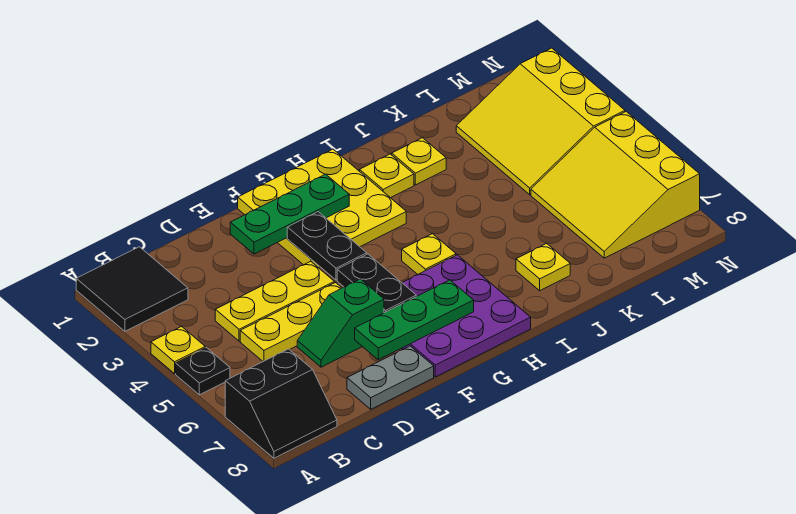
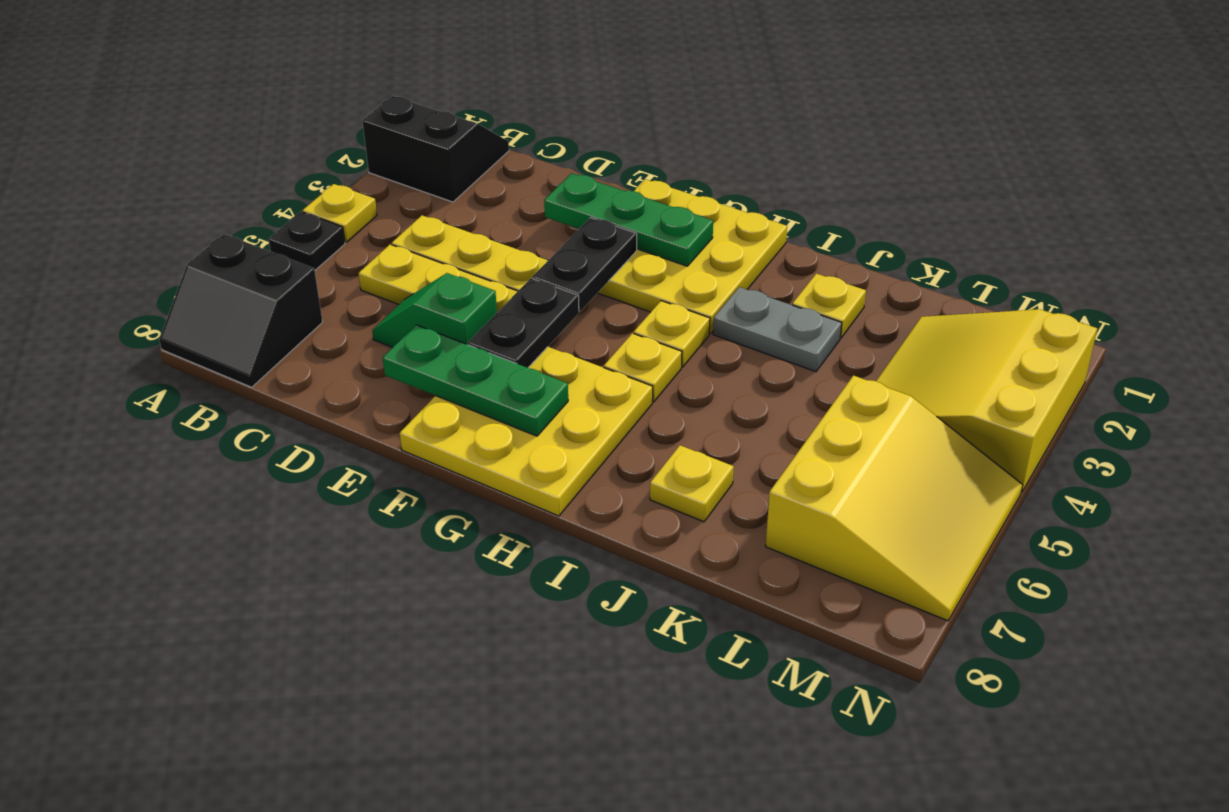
black tile A1:B2 level 1 -> black slope A1:B2 level 1 top 2
grey plate D8:E8 level 1 -> grey plate I3:J3 level 1
purple plate F6:H8 level 1 -> yellow plate F6:H8 level 1
yellow plate I2 level 1 -> yellow plate H4 level 1
yellow slope L5:N7 level 1 top N -> yellow slope L5:N7 level 1 top L

